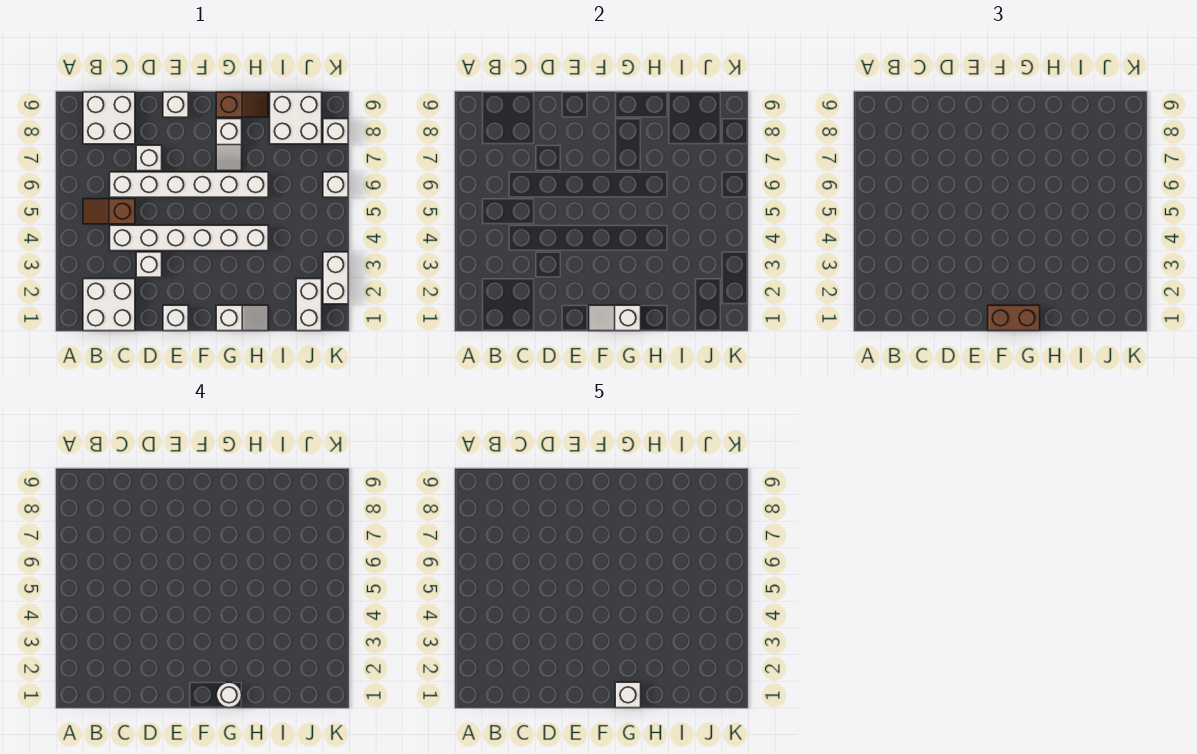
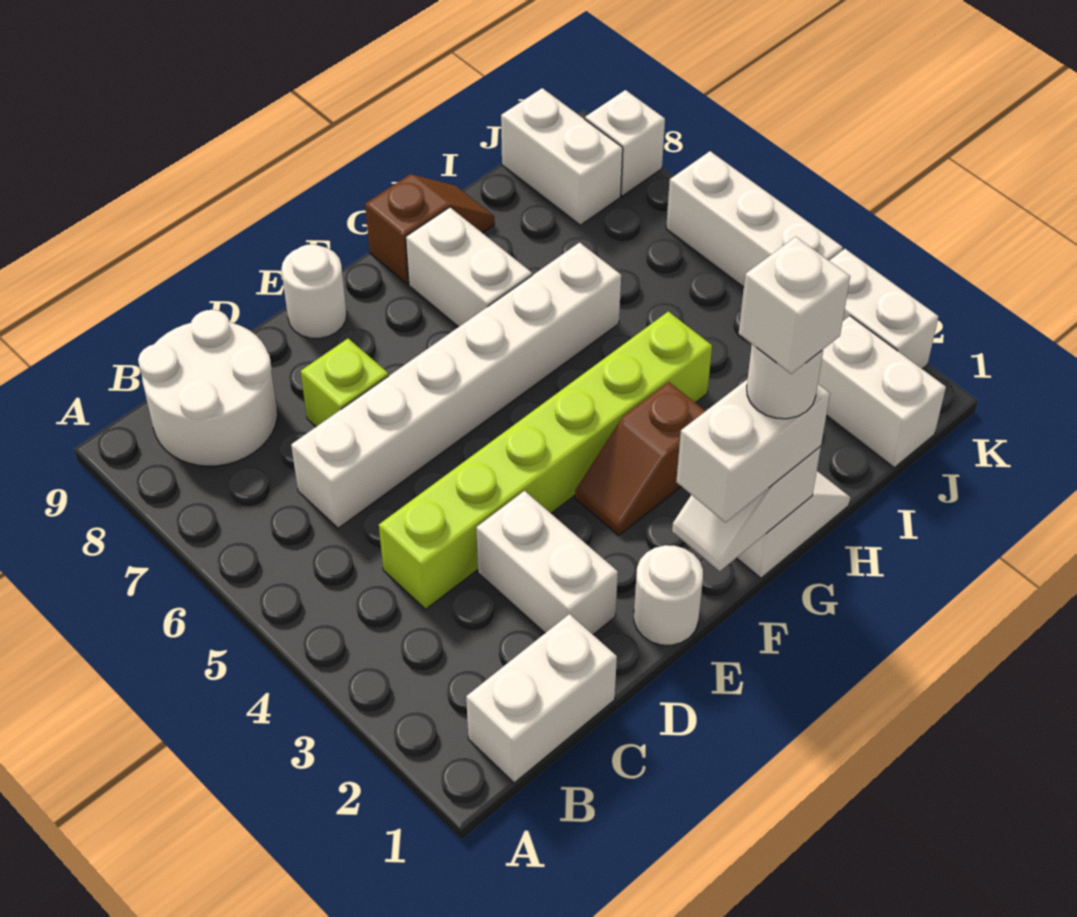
white brick B1:C2 level 1 -> white brick B1:C1 level 1
brown slope B5:C5 level 1 top C -> brown slope F3:G3 level 1 top G
white brick B8:C9 level 1 -> white round brick B8:C9 level 1
white brick C4:H4 level 1 -> lime brick C4:H4 level 1
white brick D3 level 1 -> white brick D2:D3 level 1
white brick D7 level 1 -> lime brick D7 level 1
white brick E1 level 1 -> white round brick E1 level 1
white brick E9 level 1 -> white round brick E9 level 1
brown brick F1:G1 level 3 -> white brick F1:G1 level 3
white slope G7:G8 level 1 top 8 -> white brick G7:G8 level 1
white brick I8:J9 level 1 -> white brick J8:J9 level 1
white brick K6 level 1 -> white brick K4:K6 level 1

